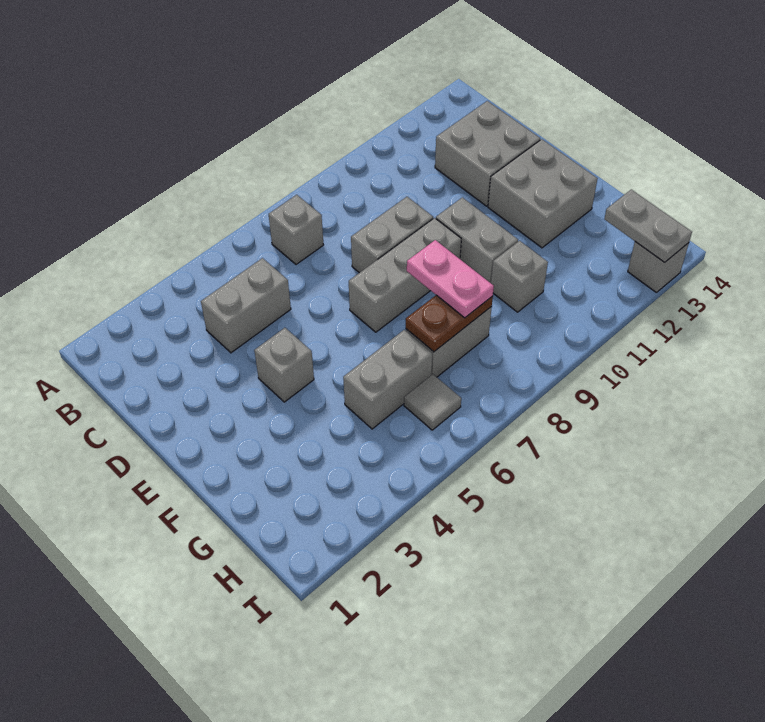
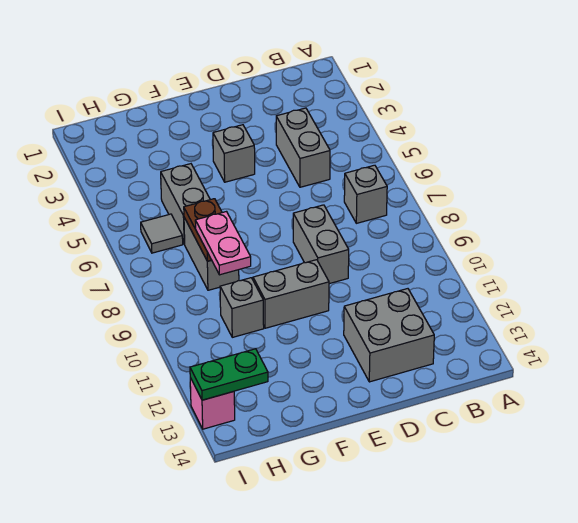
grey brick E7:E9 level 1 -> none
grey brick E12:F13 level 1 -> none
pink plate F8:G8 level 3 -> pink plate G8:G9 level 3
grey plate H13:I13 level 2 -> green plate H13:I13 level 2
grey brick I13 level 1 -> pink brick I13 level 1

